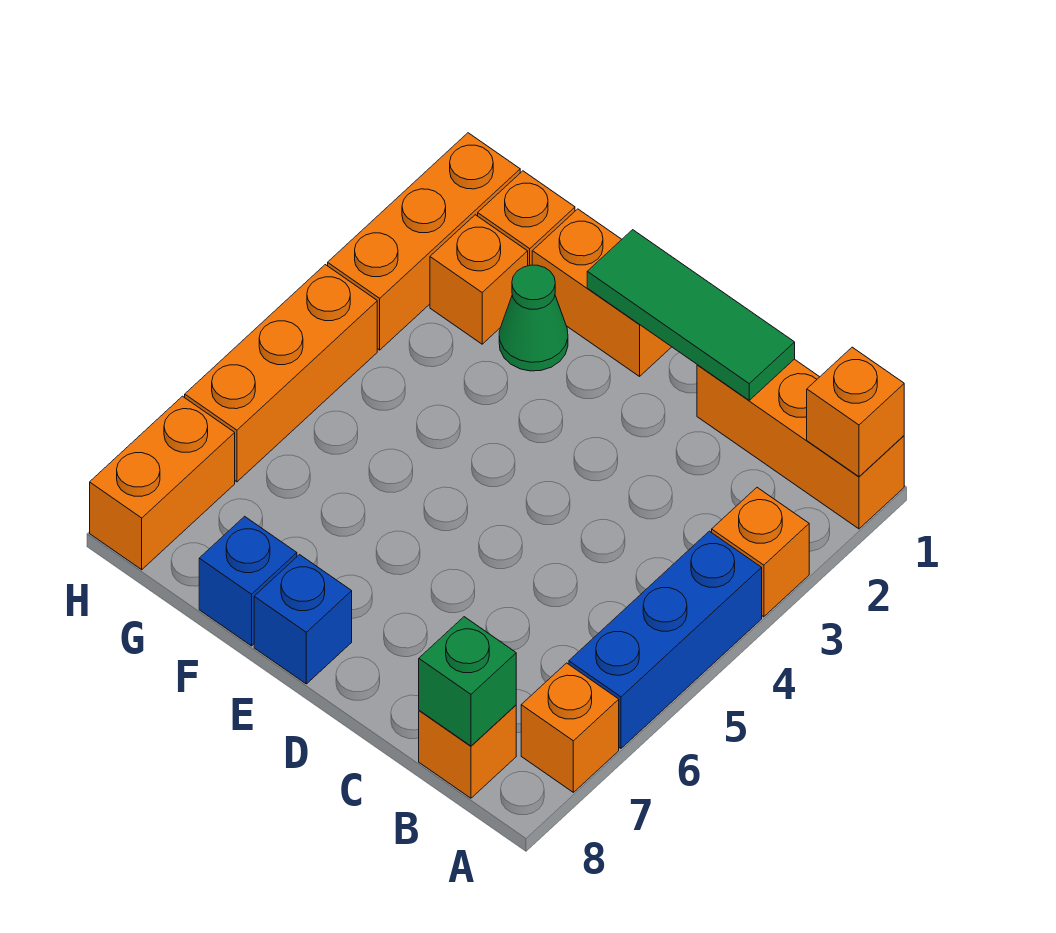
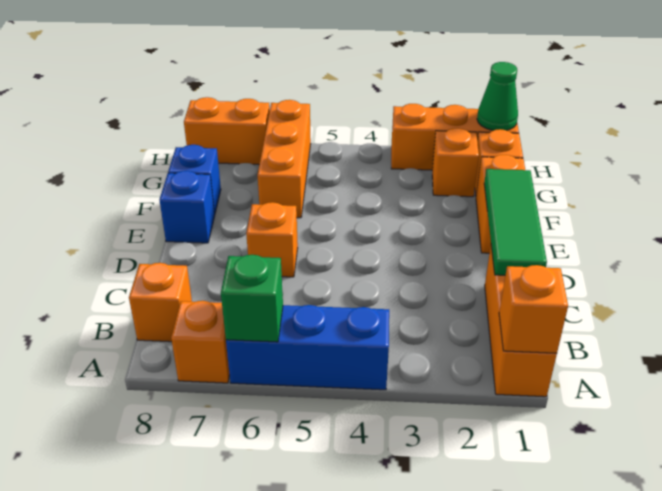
orange brick A3 level 1 -> orange brick D6 level 1
green brick B8 level 2 -> green brick A6 level 2
green cone F2 level 1 -> green cone H1 level 2
orange brick H4:H6 level 1 -> orange brick F6:H6 level 1

